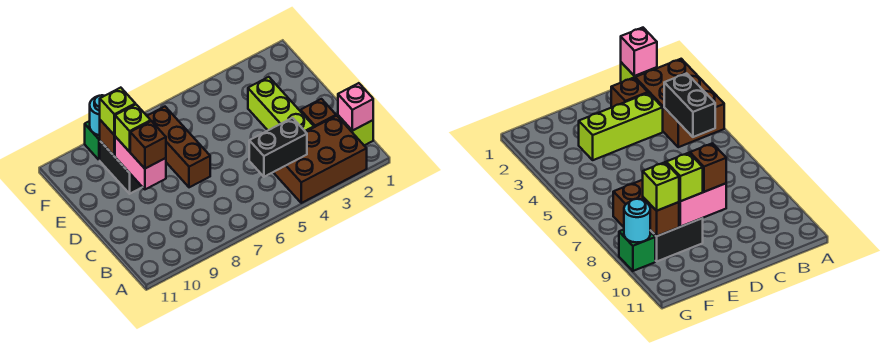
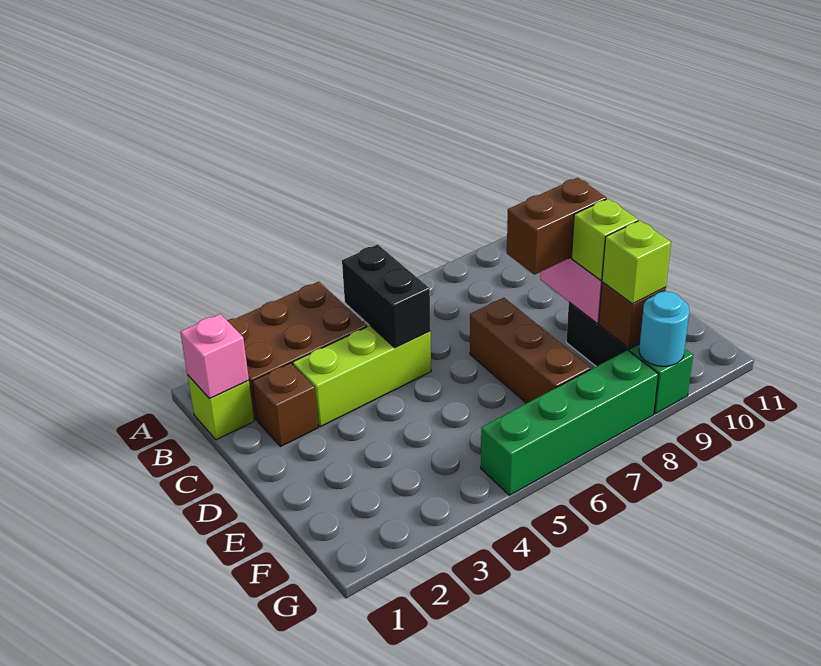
black brick B4:B5 level 2 -> black brick B5:C5 level 2
lime brick C3:E3 level 1 -> lime brick C3:C5 level 1
brown brick D9 level 3 -> brown brick D8:D9 level 3
none -> green brick G5:G8 level 1

